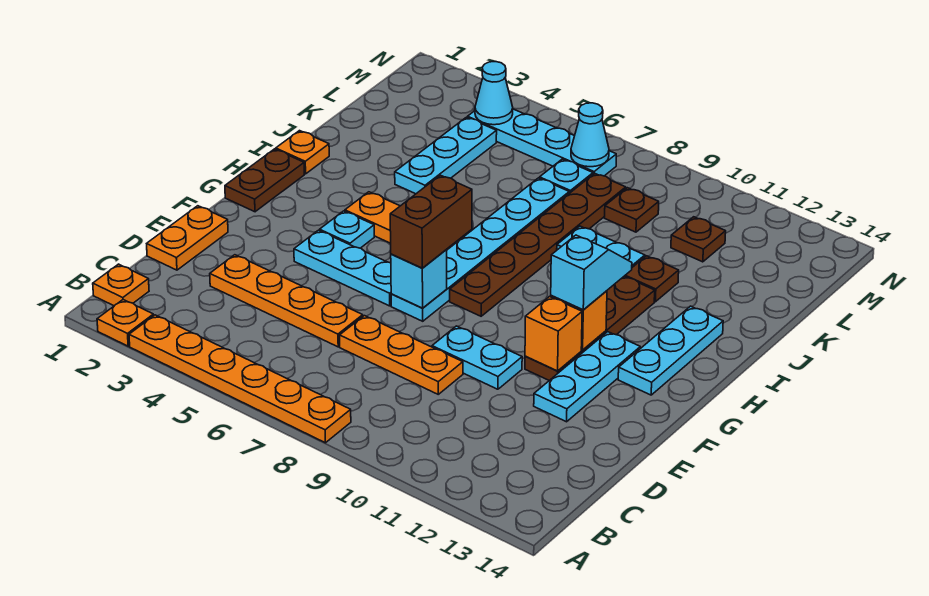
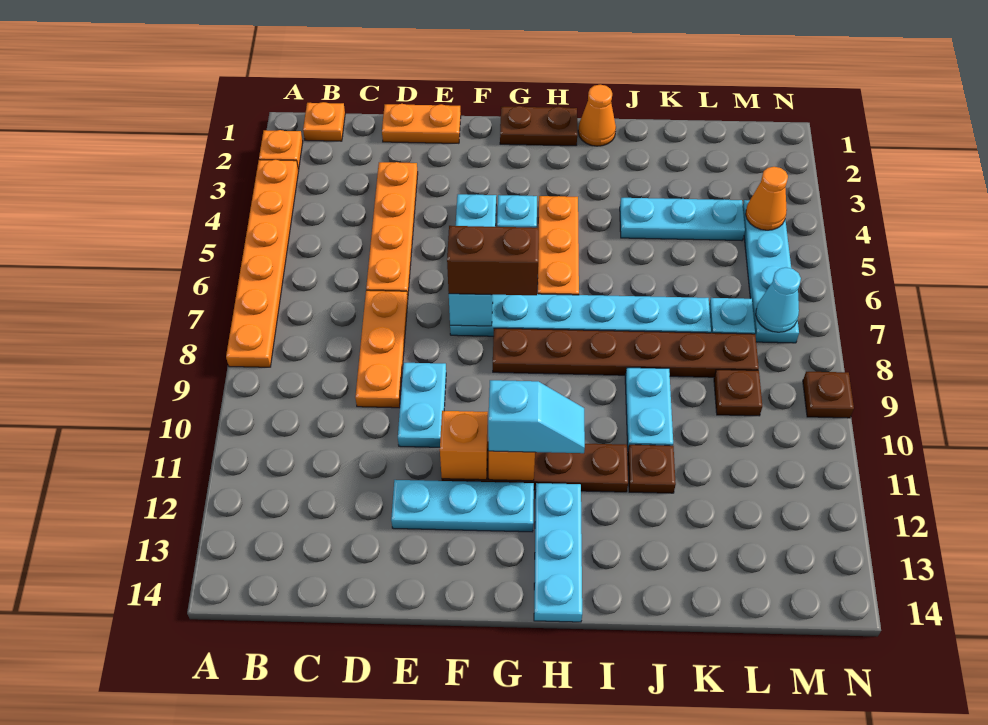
cyan plate G13:I13 level 1 -> cyan plate H12:H14 level 1
orange plate I1 level 1 -> orange cone I1 level 1
brown plate L11 level 1 -> brown plate N9 level 1
cyan cone M4 level 2 -> orange cone M4 level 2

